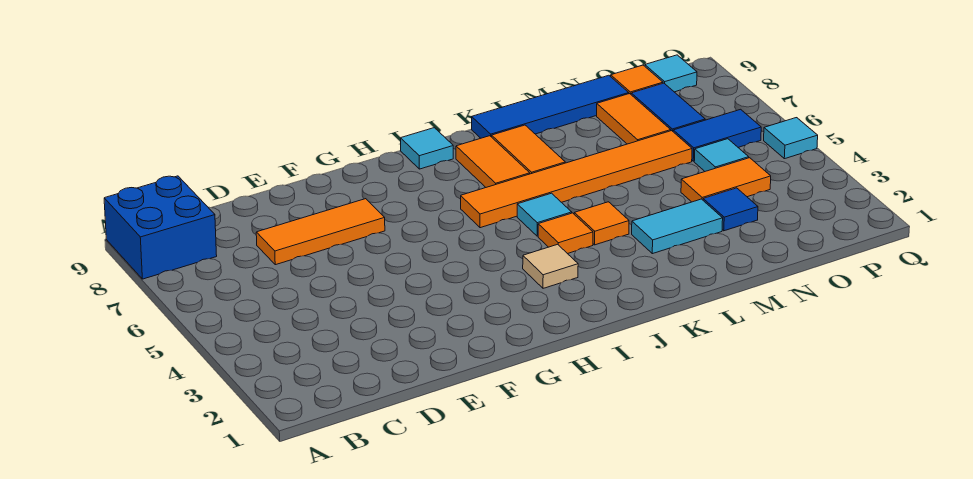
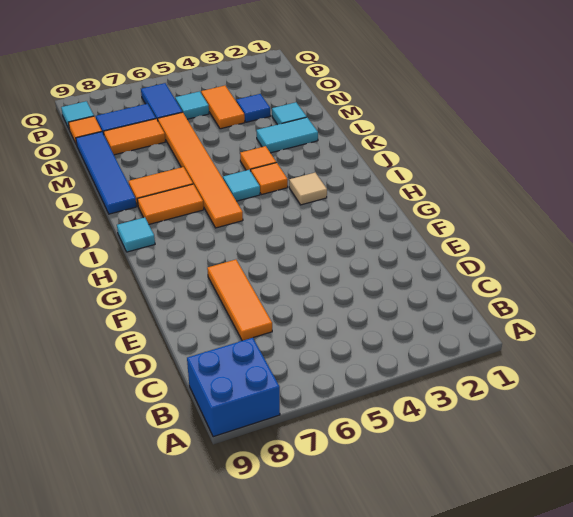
cyan tile L3:M3 level 1 -> cyan tile L2:L3 level 1
cyan tile Q5 level 1 -> cyan tile M2 level 1

